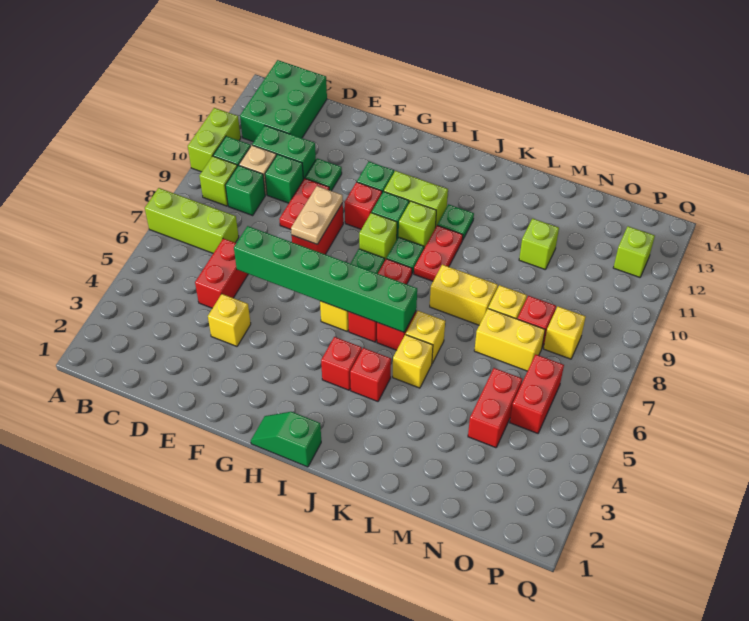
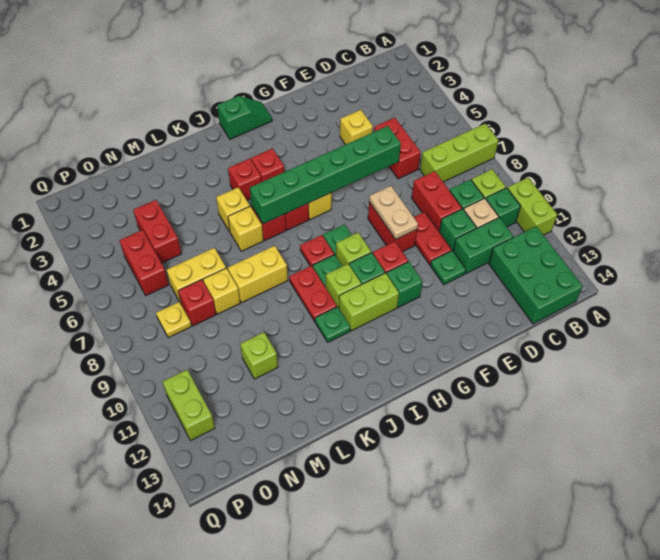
none -> red brick D8:D9 level 1
yellow brick O8 level 1 -> yellow plate O8 level 1
lime brick P12 level 1 -> lime brick P11:P12 level 1

